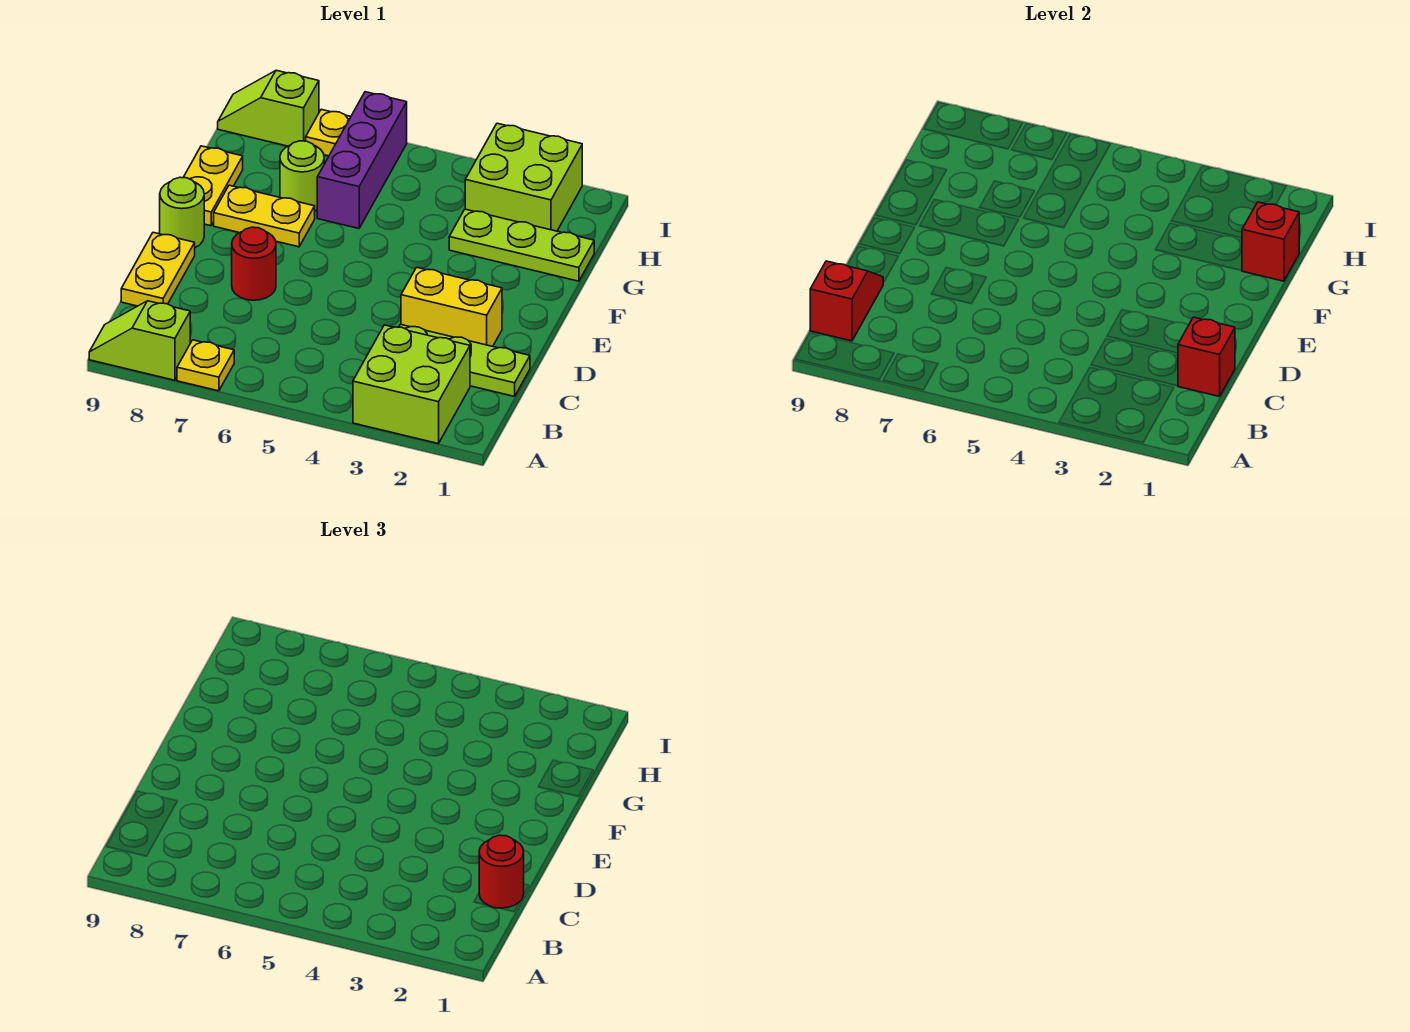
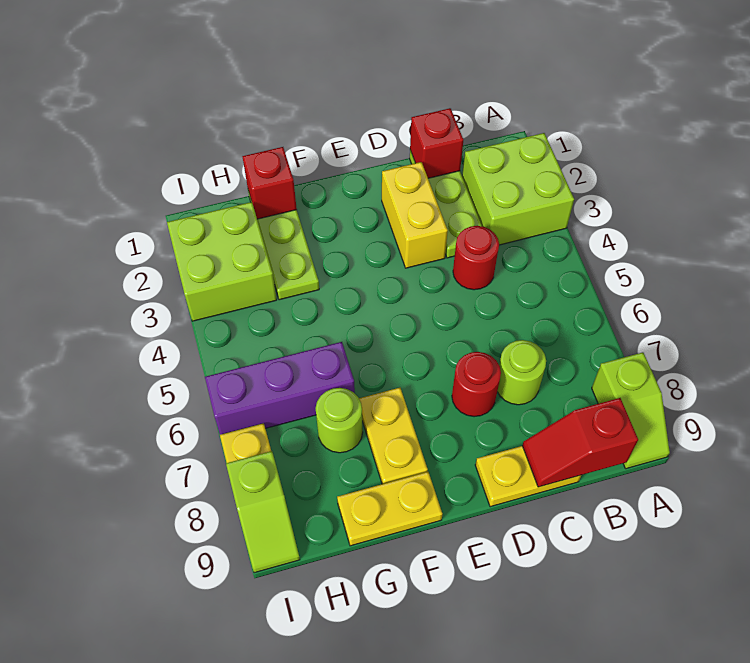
yellow plate A7 level 1 -> none
red round brick C1 level 3 -> red round brick C4 level 1
lime round brick E9 level 1 -> lime round brick C7 level 1

